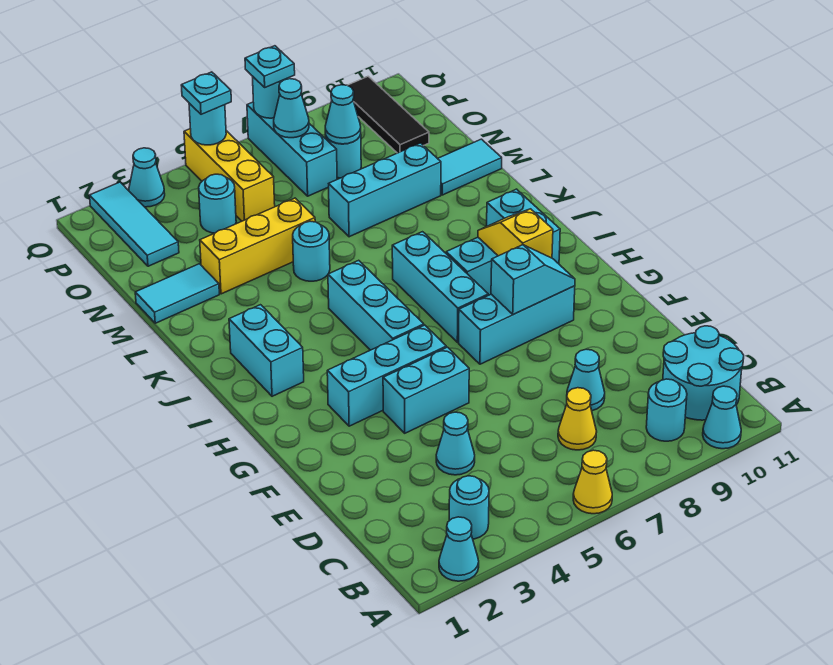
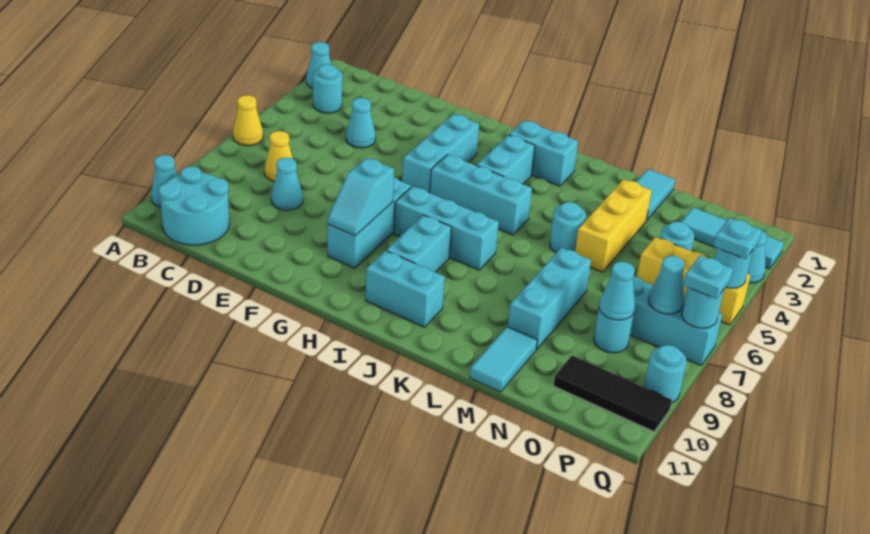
cyan round brick B9 level 1 -> cyan round brick Q9 level 1
cyan brick F4:F5 level 1 -> cyan brick I3:I4 level 1
yellow slope H9:I9 level 2 top H -> none

